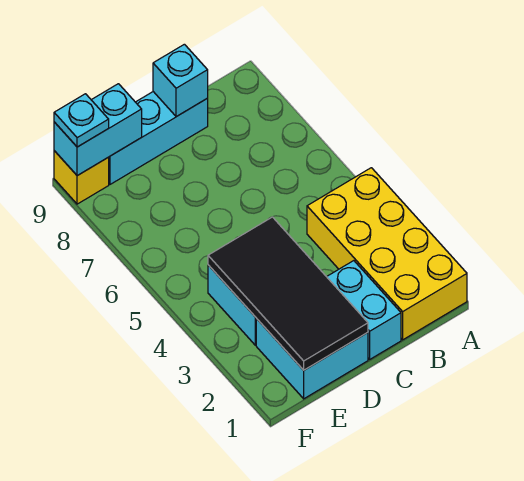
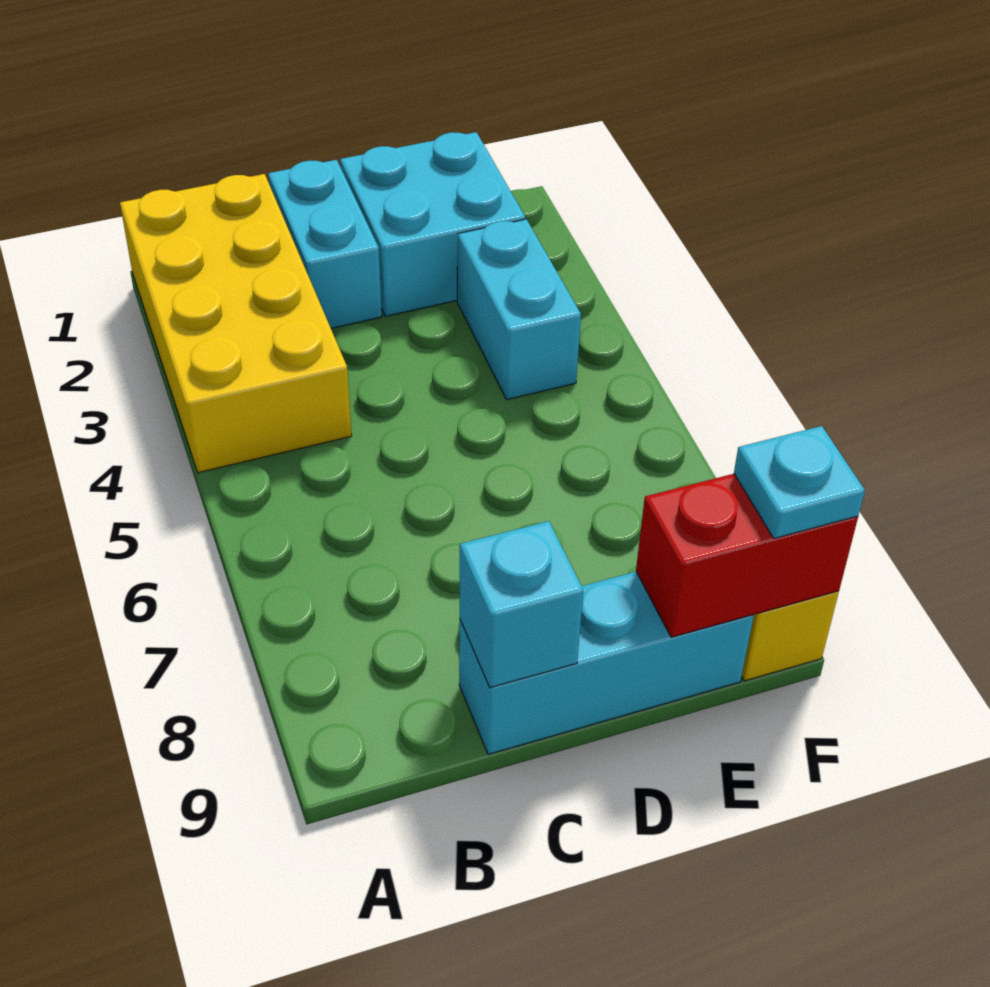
black tile D1:E4 level 2 -> none
cyan brick E9:F9 level 2 -> red brick E9:F9 level 2

